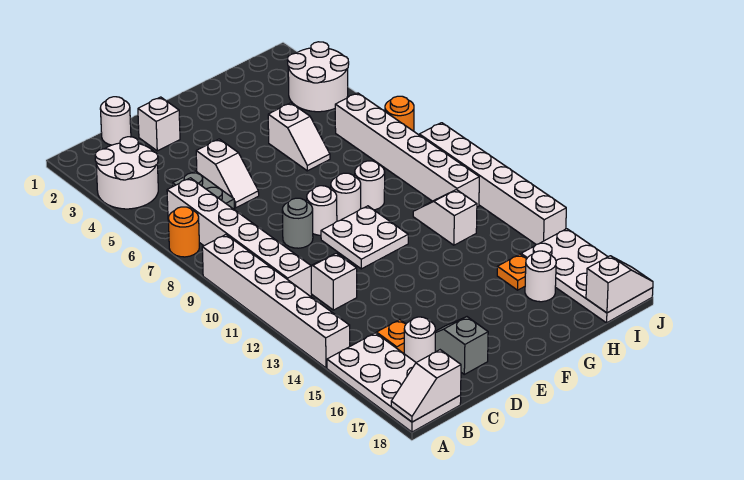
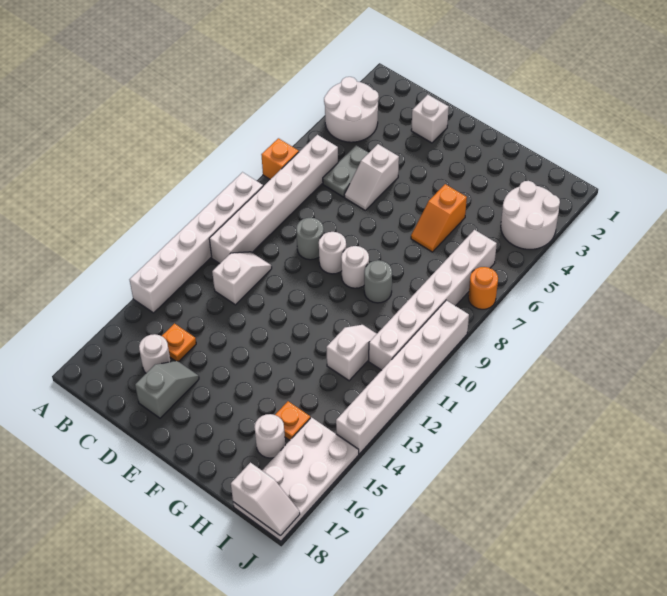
orange round brick A7 level 1 -> orange brick A7 level 1
white plate A15:B18 level 1 -> none
white slope A18:B18 level 2 top B -> none
white round brick C1 level 1 -> none
white plate E10:F11 level 1 -> none
white slope G5:G6 level 1 top 5 -> orange slope G5:G6 level 1 top 5
white round brick G9 level 1 -> grey round brick G9 level 1

